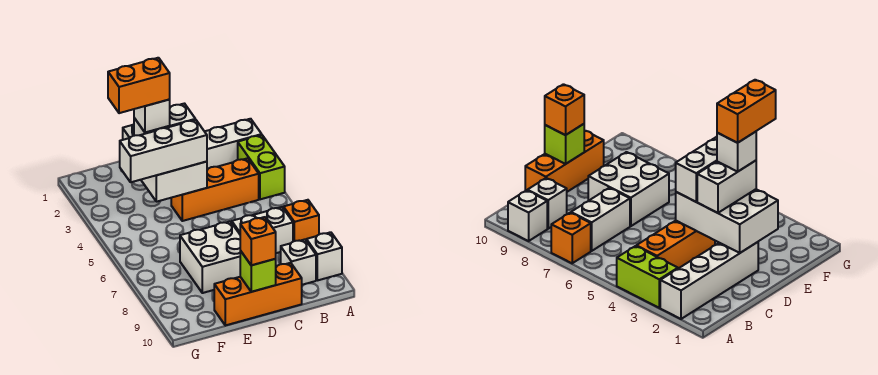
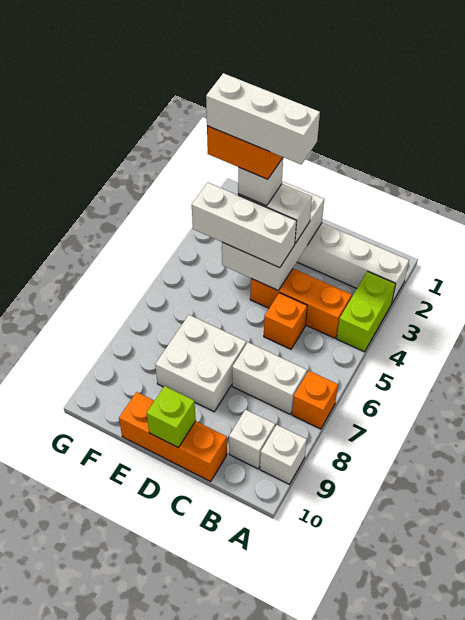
none -> white brick D3:F3 level 6
orange brick D10 level 3 -> orange brick C5 level 1

